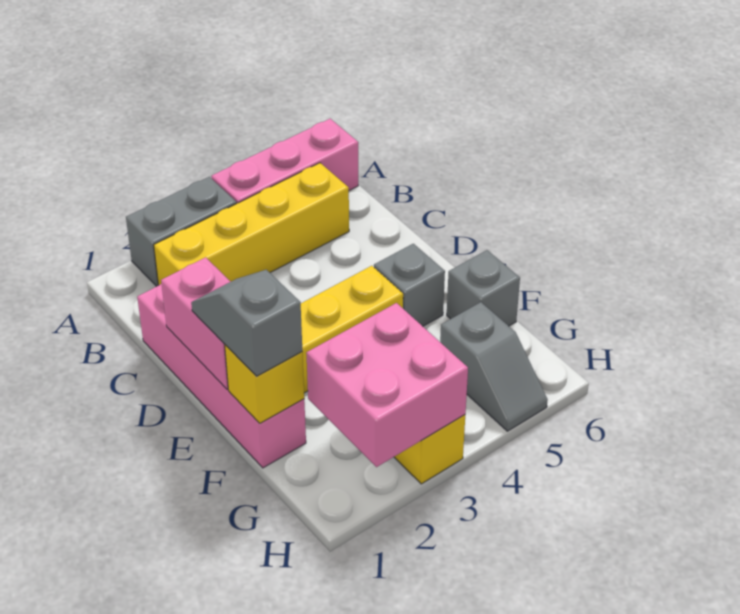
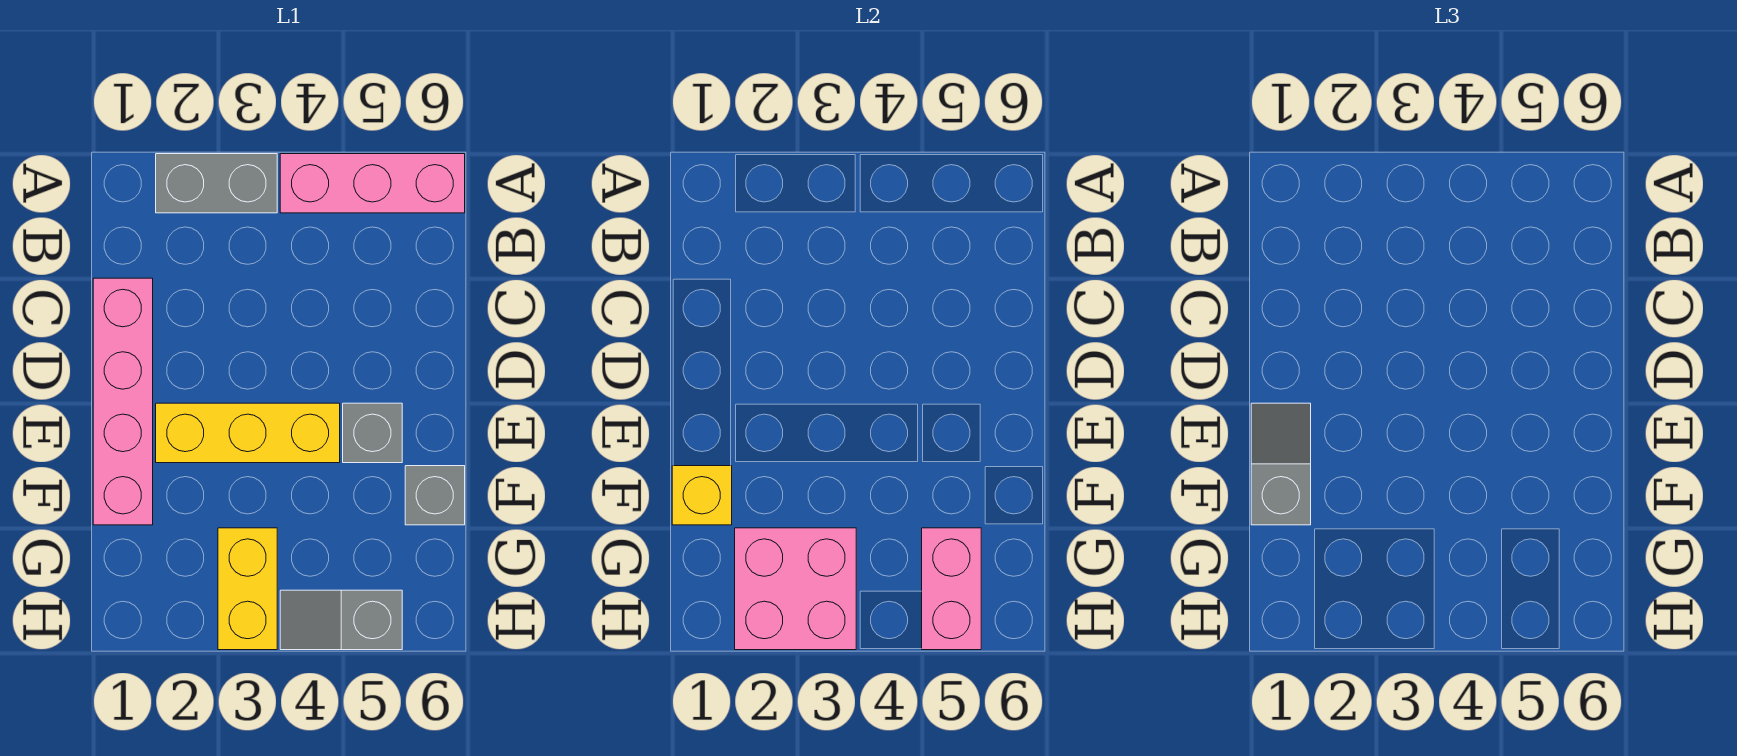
yellow brick B2:B5 level 1 -> none
pink brick D1:E1 level 2 -> pink brick G5:H5 level 2
grey slope G5:H5 level 1 top G -> grey slope H4:H5 level 1 top 5

